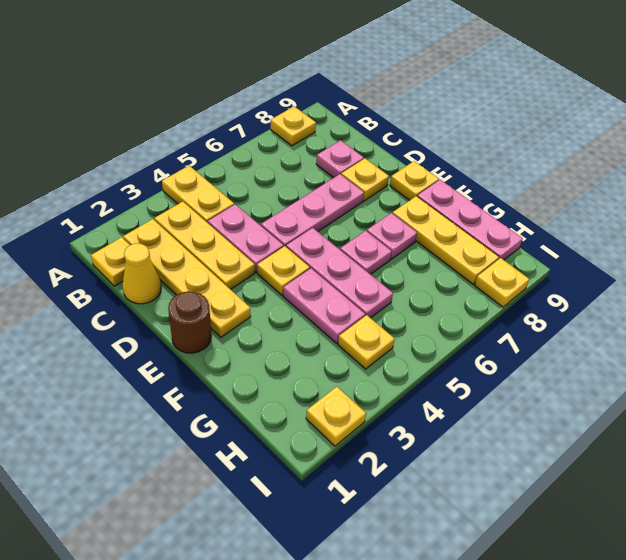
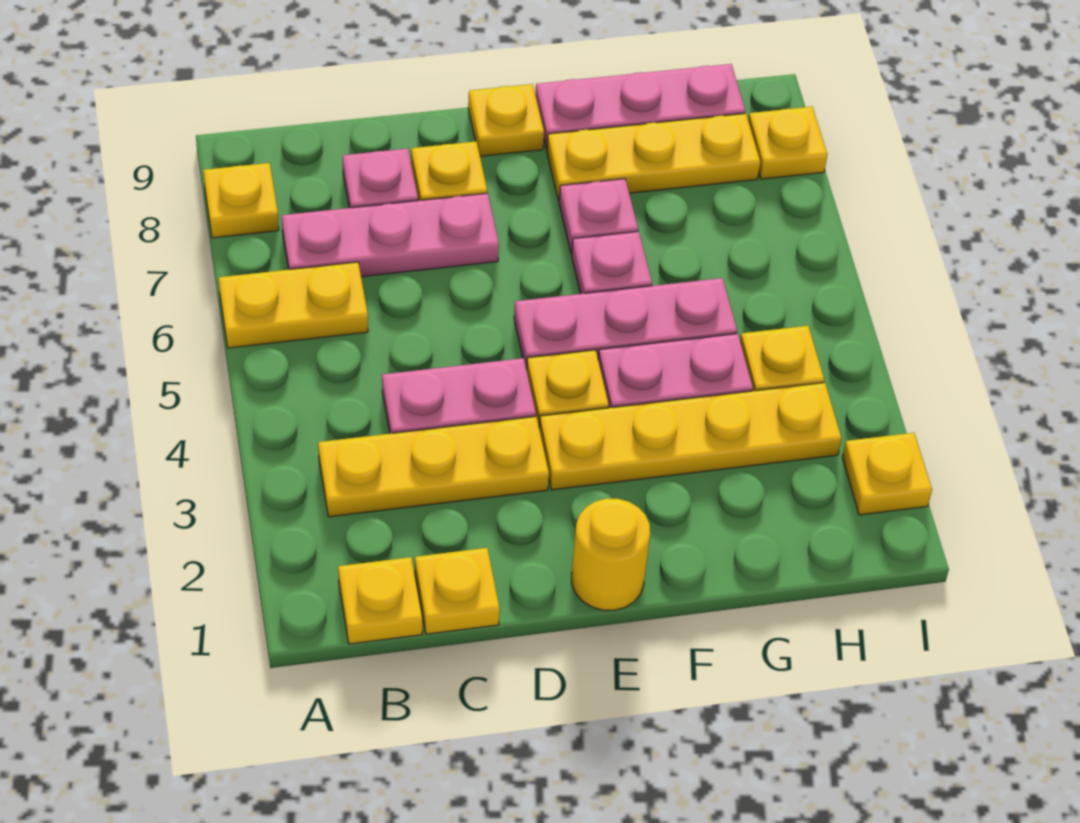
yellow plate A4:B4 level 1 -> yellow plate A6:B6 level 1
yellow plate B2:E2 level 1 -> yellow plate E3:H3 level 1
yellow cone C1 level 1 -> yellow plate C1 level 1
pink plate D5:D7 level 1 -> pink plate B7:D7 level 1
brown round brick E1 level 1 -> yellow round brick E1 level 1

